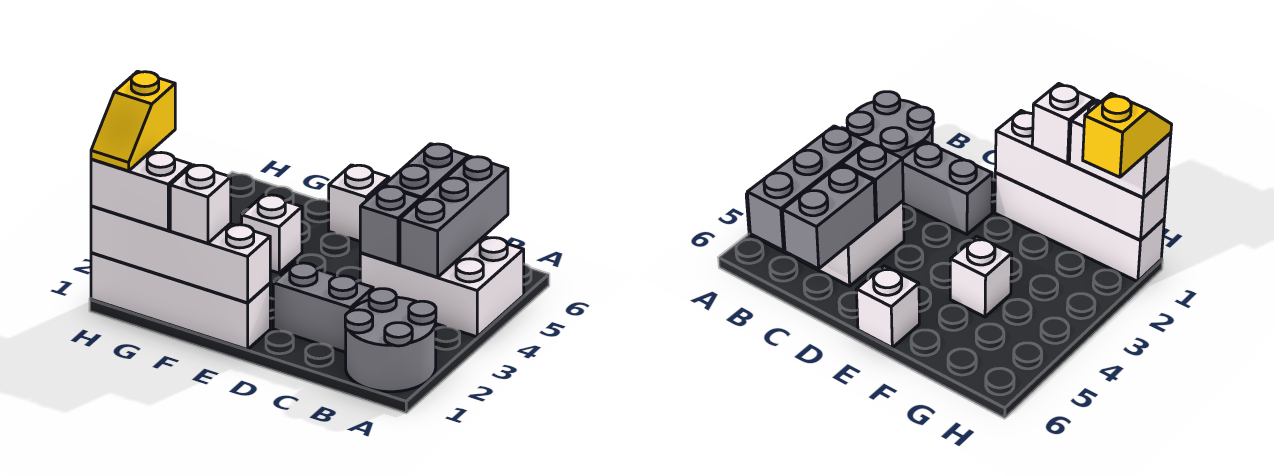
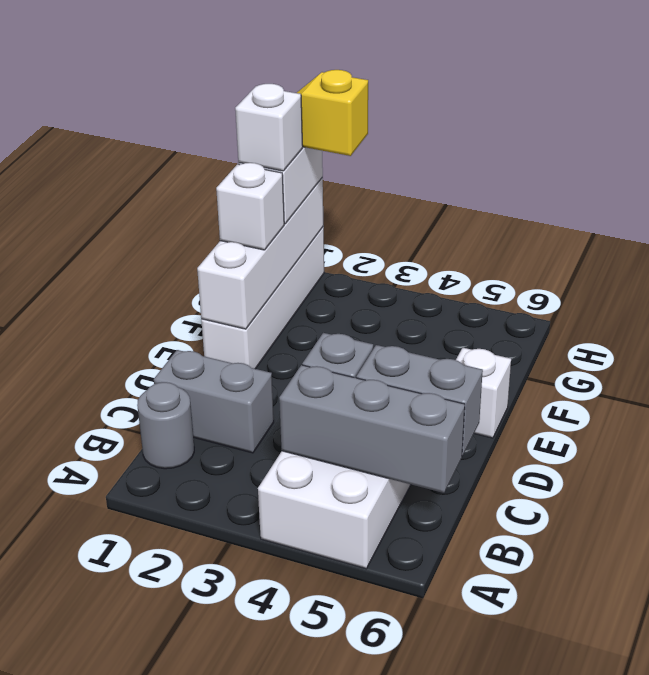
grey round brick A1:B2 level 1 -> grey round brick B1 level 1
grey brick C2:D2 level 1 -> grey brick C1:C2 level 1
white brick F4 level 1 -> white brick G1 level 4

